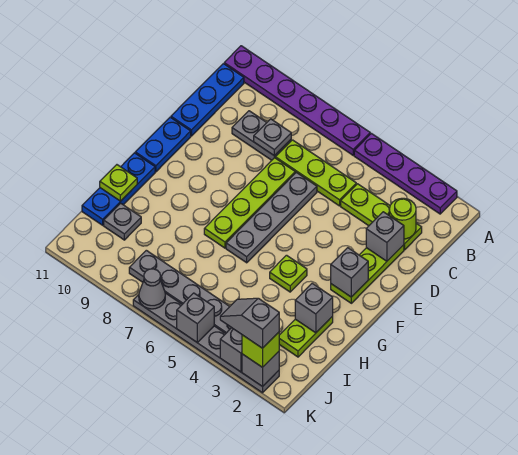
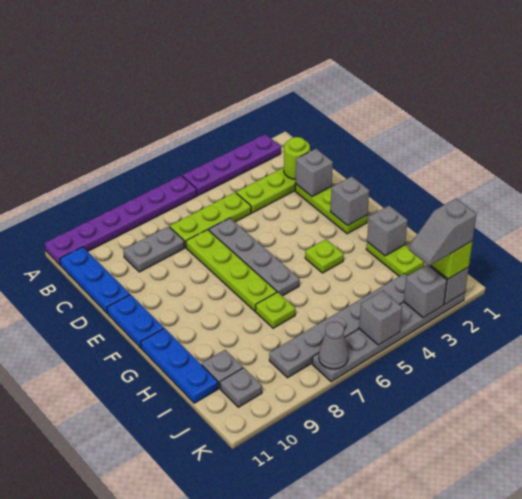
grey plate C8 level 2 -> grey plate J10 level 1
lime plate H11 level 2 -> lime plate H7 level 1

